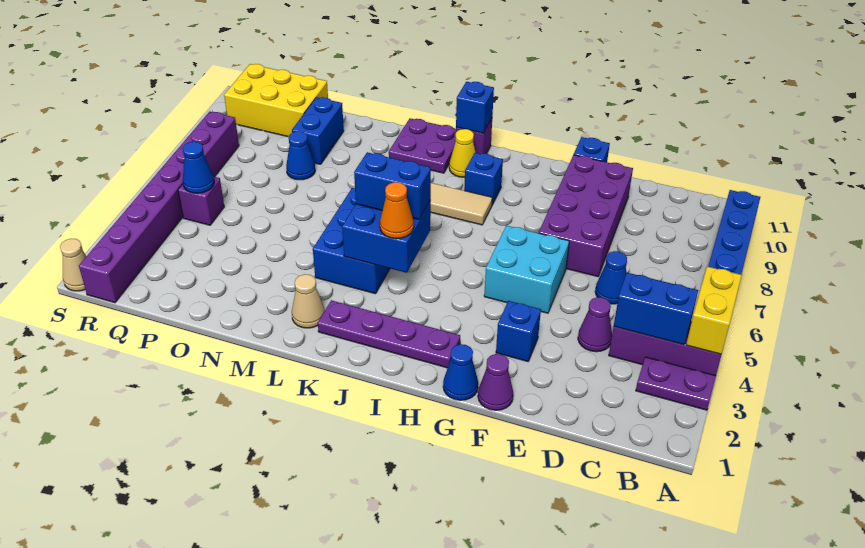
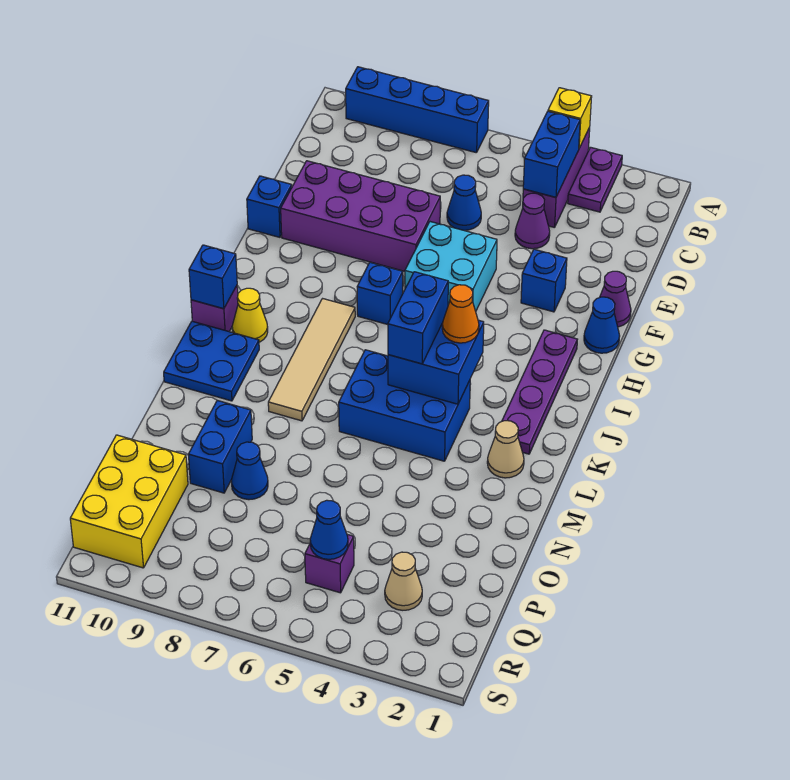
yellow brick A4:A5 level 2 -> yellow brick A4 level 2
blue brick I9 level 1 -> blue brick H7 level 1
purple plate K10:L11 level 1 -> blue plate K10:L11 level 1
blue brick O9:O10 level 1 -> blue brick N9:O9 level 1
purple brick R1:R8 level 1 -> none
tan cone S1 level 1 -> tan cone Q3 level 1

